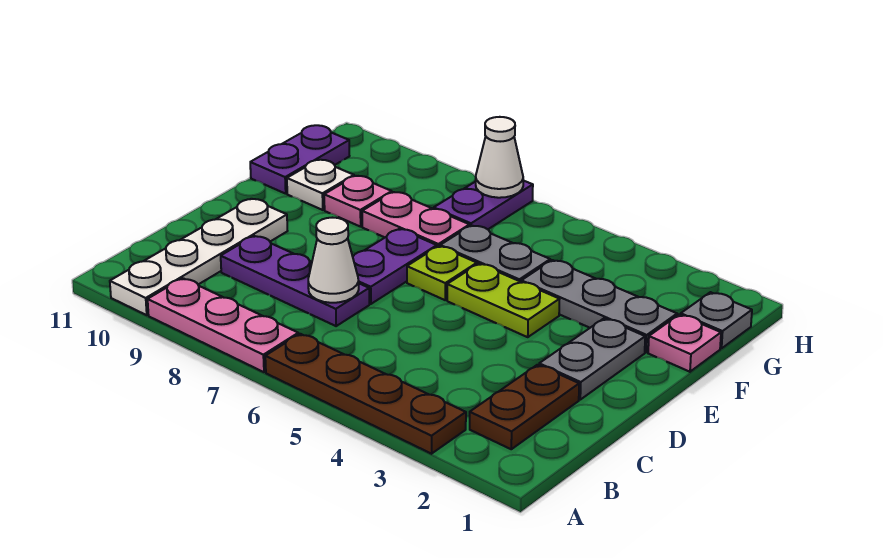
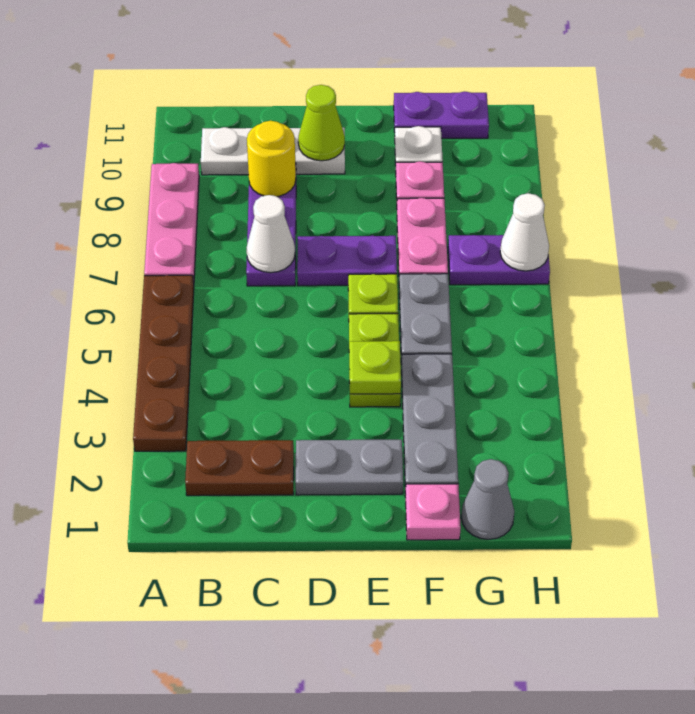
white plate A10:D10 level 1 -> white plate B10:D10 level 1
none -> yellow round brick C9 level 2
none -> lime cone D10 level 2
none -> lime plate E4 level 2
grey plate G1 level 1 -> grey cone G1 level 1

